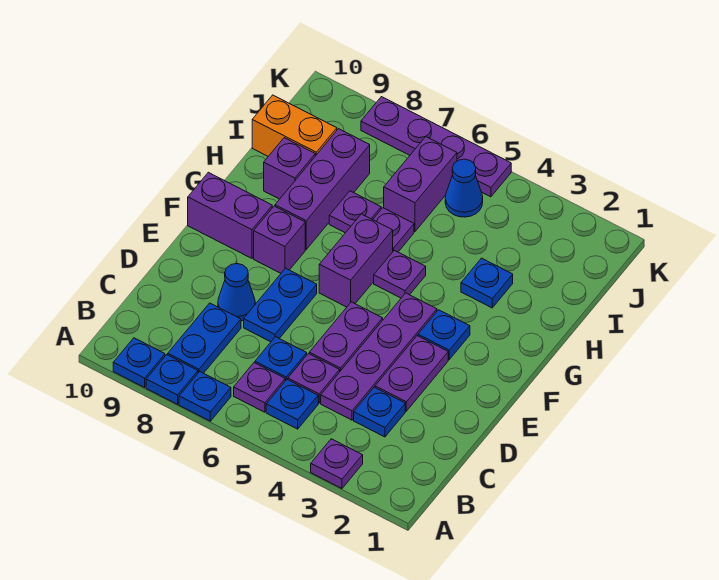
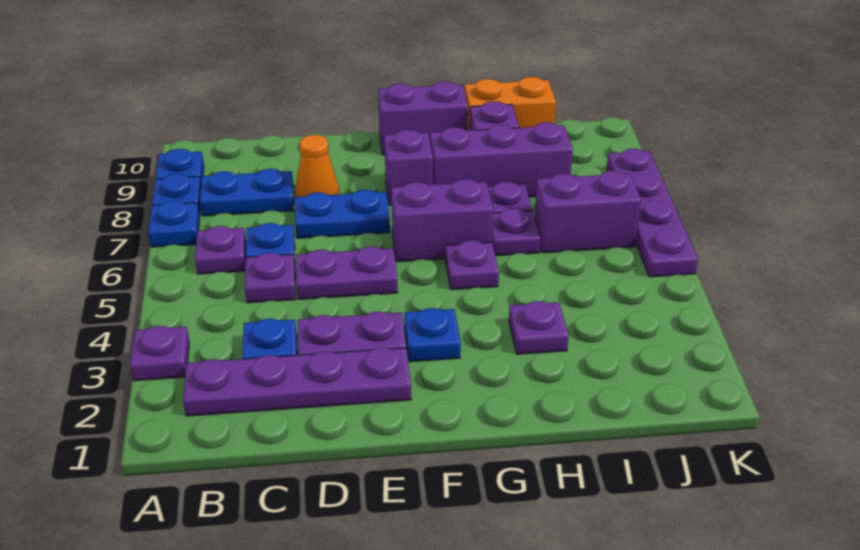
blue plate B5 level 1 -> none
purple plate C4:F4 level 1 -> purple plate B2:E2 level 1
blue cone D8 level 1 -> orange cone D8 level 1
purple brick F9:F10 level 1 -> purple brick F10:G10 level 1
blue plate H3 level 1 -> purple plate H3 level 1
orange brick I9:I10 level 1 -> orange brick H10:I10 level 1
blue cone J5 level 1 -> none

